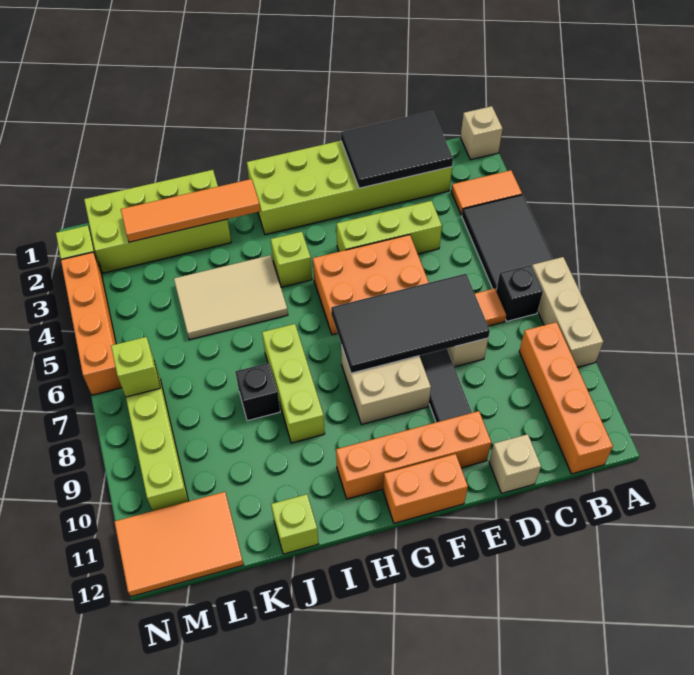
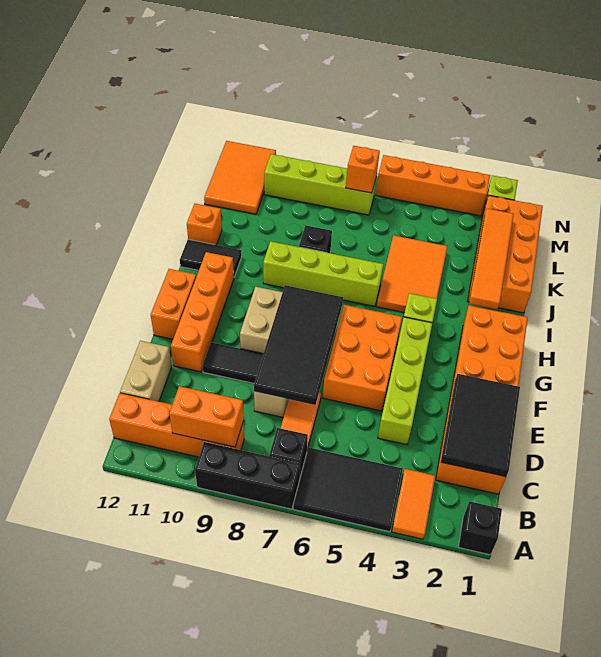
tan brick A1 level 1 -> black brick A1 level 1
tan brick A7:A9 level 1 -> black brick A7:A9 level 1
none -> orange brick B9:B10 level 2
lime brick C1:H2 level 1 -> orange brick C1:H2 level 1
lime brick D4:F4 level 1 -> lime brick D4:G4 level 1
tan brick D12 level 1 -> tan brick C12:D12 level 1
tan tile I4:K5 level 1 -> orange tile I4:K5 level 1
lime brick I7:I9 level 1 -> lime brick I6:I9 level 1
none -> black tile I11:I12 level 1
lime brick J1:M2 level 1 -> orange brick J1:M2 level 1
lime brick J12 level 1 -> orange brick J12 level 1
lime brick M7 level 2 -> orange brick M7 level 2

